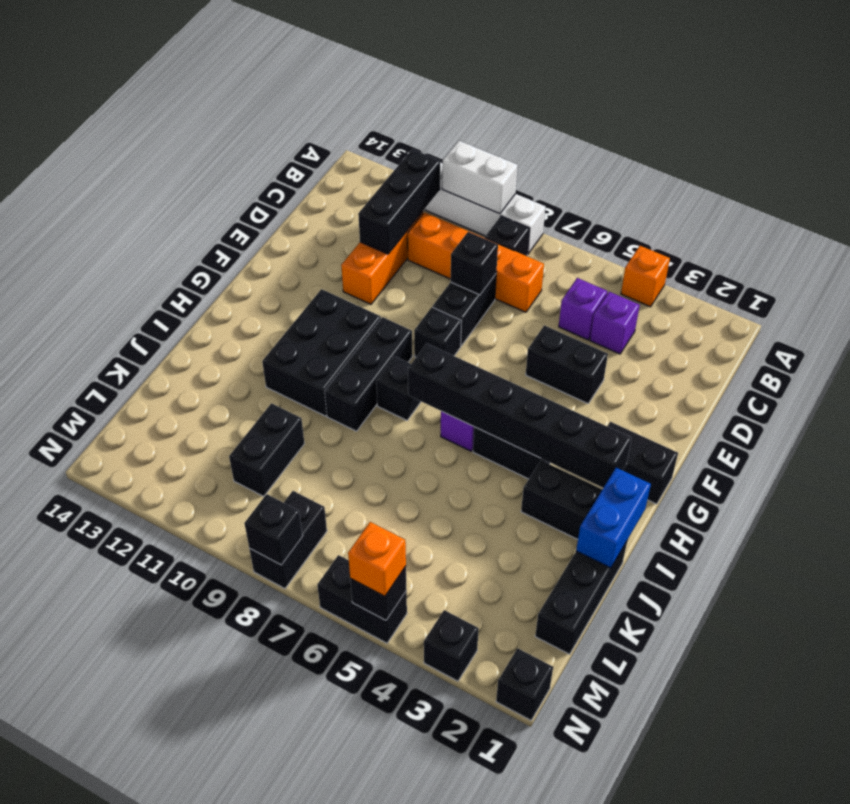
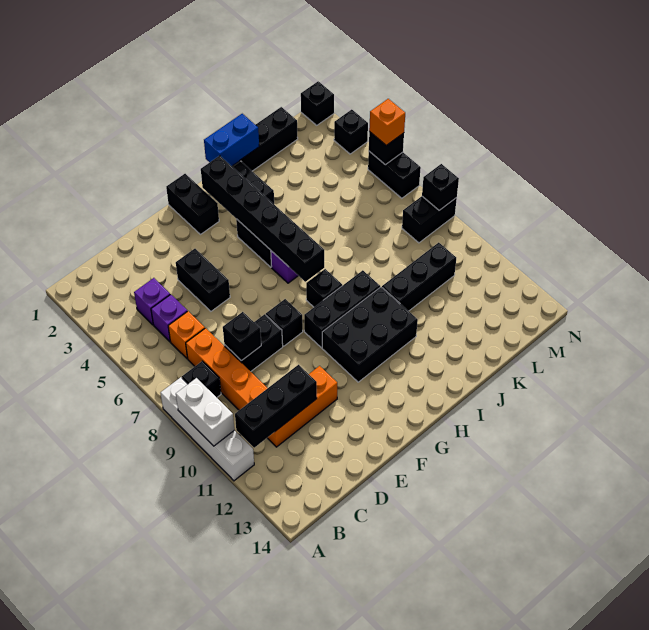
orange brick A4 level 1 -> orange brick C6 level 1
black brick K10:L10 level 1 -> black brick J10:L10 level 1

